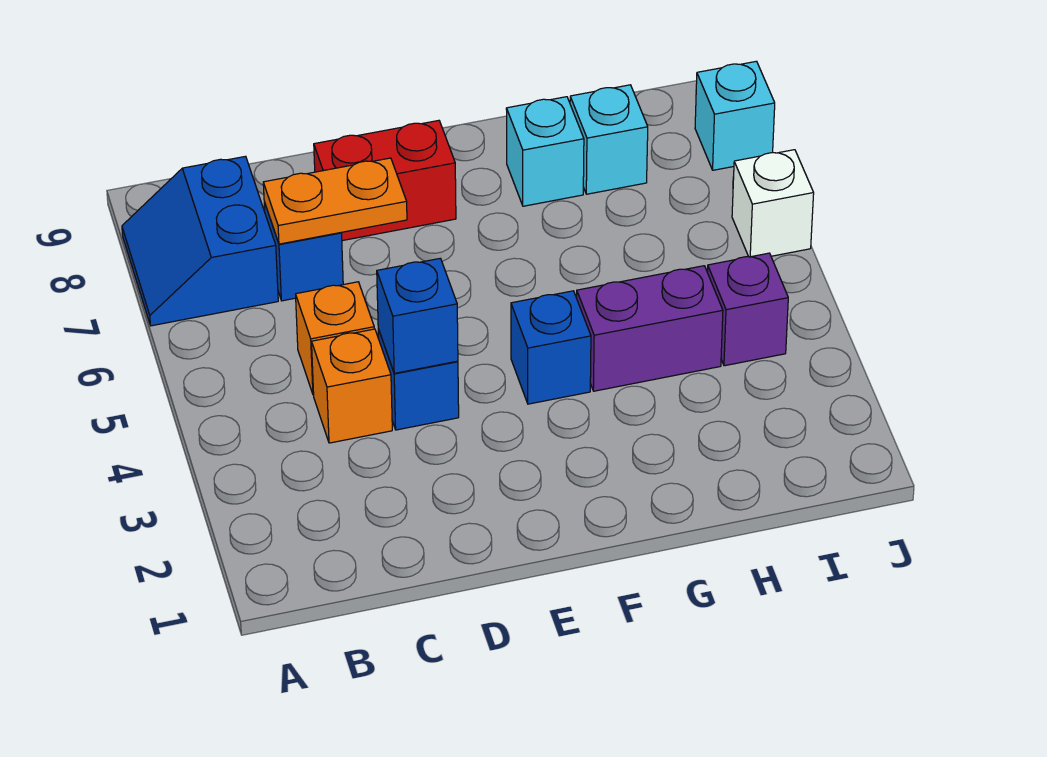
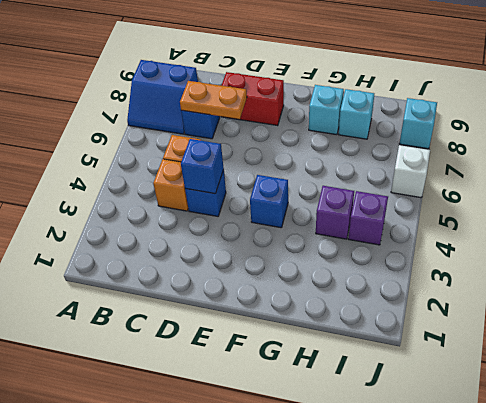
blue slope A7:B8 level 1 top B -> blue slope A7:B8 level 1 top 8
purple brick G4:H4 level 1 -> purple brick H4 level 1

